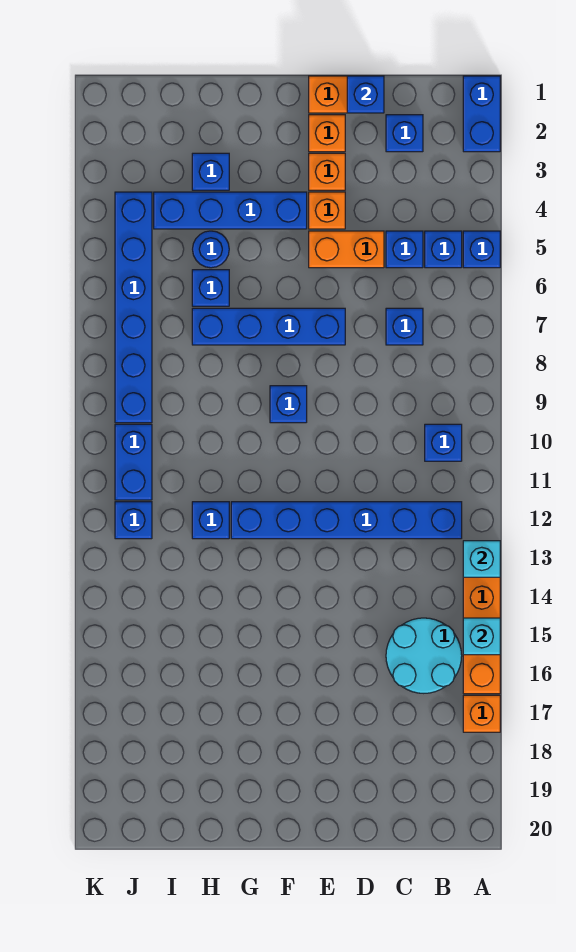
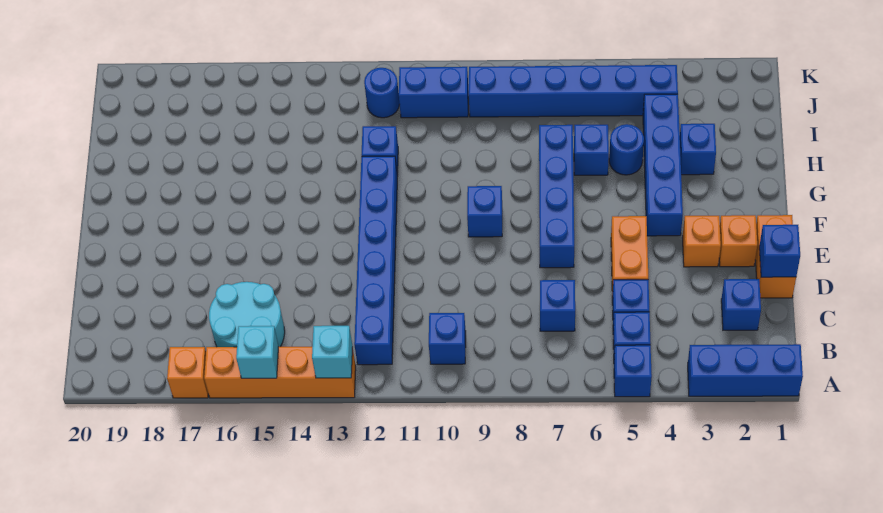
blue brick A1:A2 level 1 -> blue brick A1:A3 level 1
orange brick E4 level 1 -> none
blue brick J12 level 1 -> blue round brick J12 level 1

